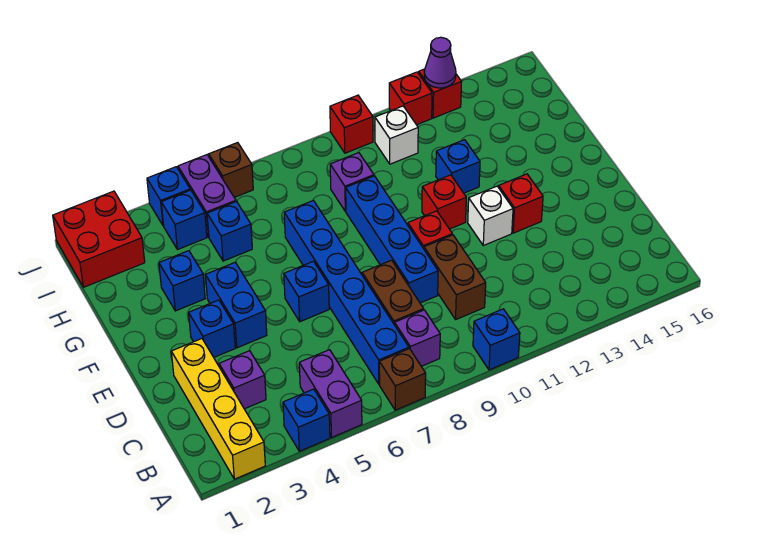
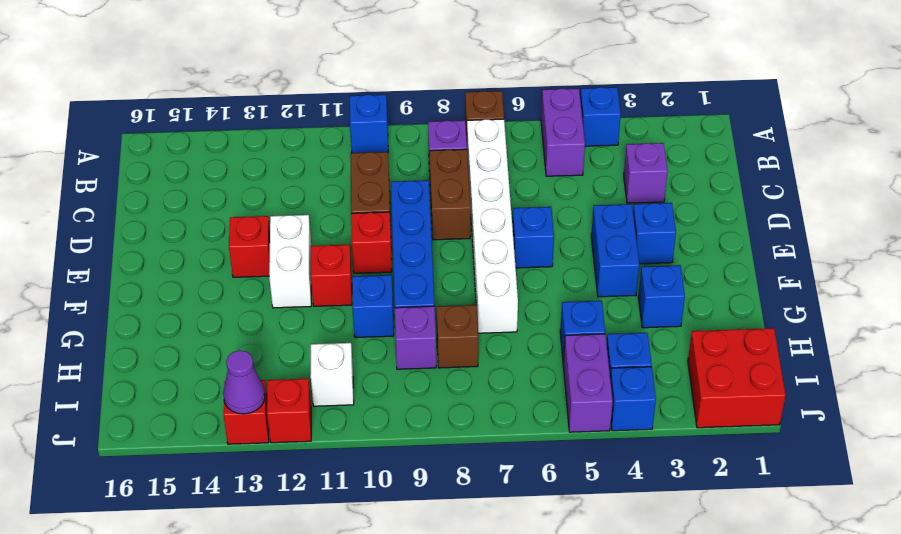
yellow brick A2:D2 level 1 -> none
blue brick B7:G7 level 1 -> white brick B7:G7 level 1
white brick E12 level 1 -> white brick E12:F12 level 1
blue brick G12 level 1 -> blue brick G10 level 1
brown brick J6 level 1 -> brown brick H8 level 1
red brick J10 level 1 -> none

